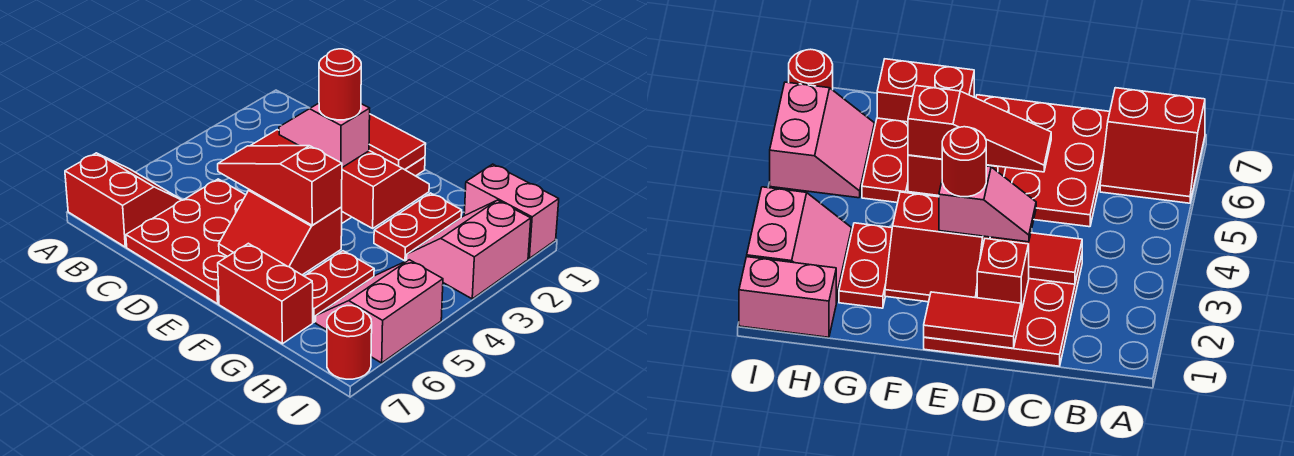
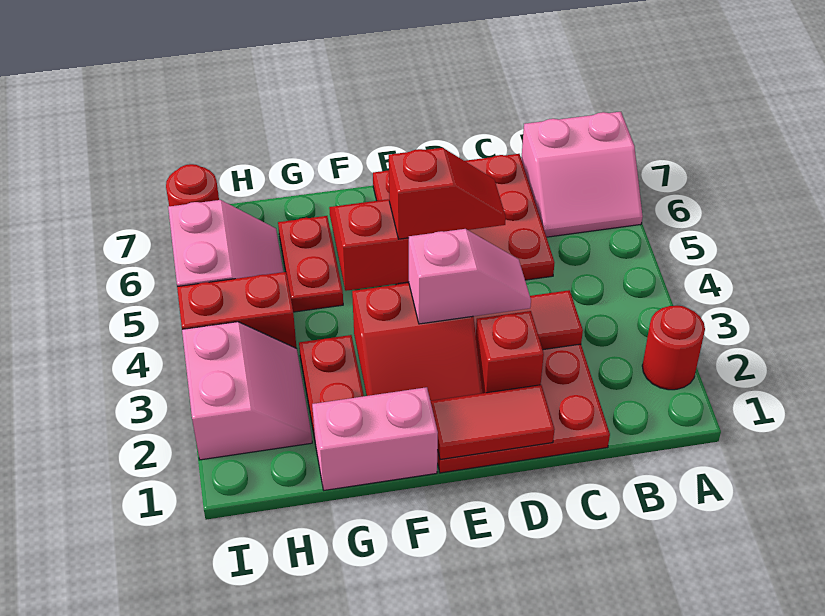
red slope A6:B7 level 1 top 7 -> pink slope A6:B7 level 1 top 7
red slope D5:F5 level 3 top F -> red slope D5:E5 level 3 top E
red round brick E3 level 4 -> red round brick A2 level 1
red brick F7:G7 level 1 -> red brick H4:I4 level 1
pink brick H1:I1 level 1 -> pink brick F1:G1 level 1

